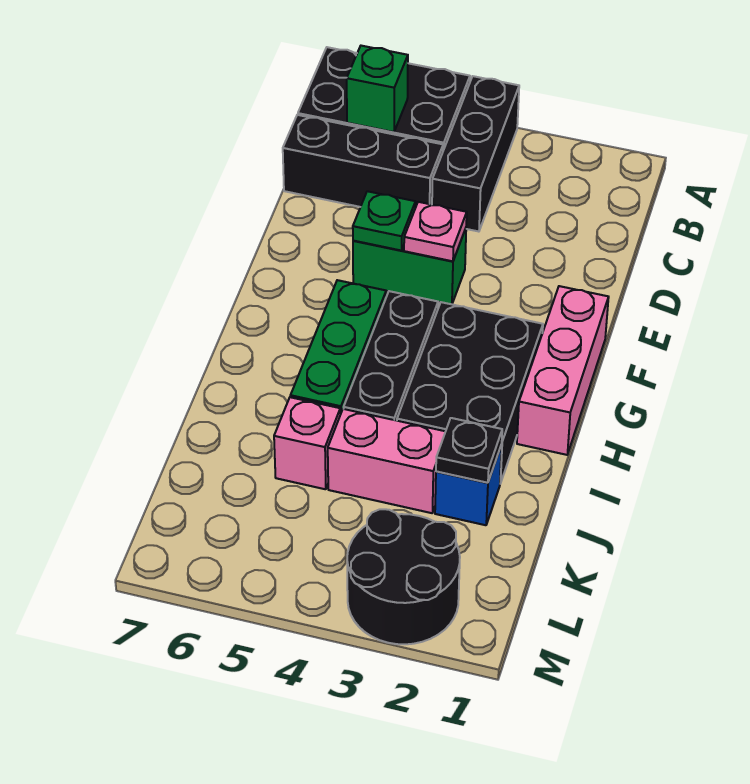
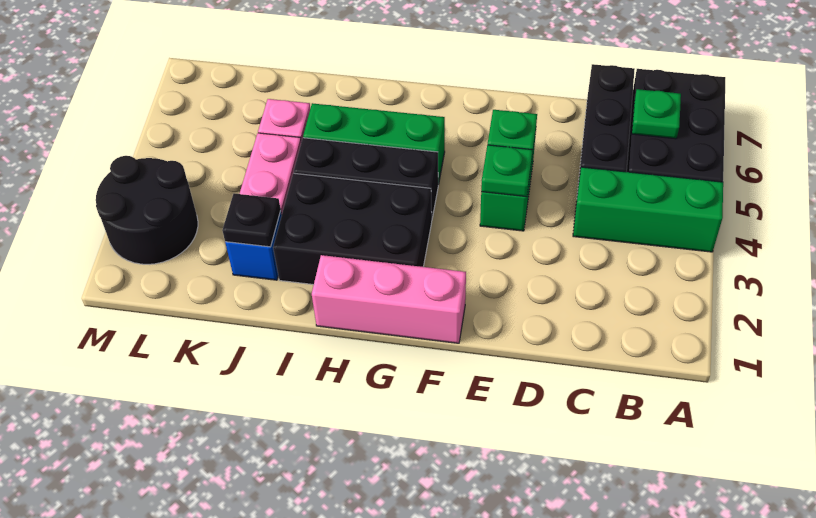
black brick A4:C4 level 1 -> green brick A4:C4 level 1
green brick B6 level 2 -> green plate B6 level 2
pink plate E4 level 2 -> green plate E4 level 2

